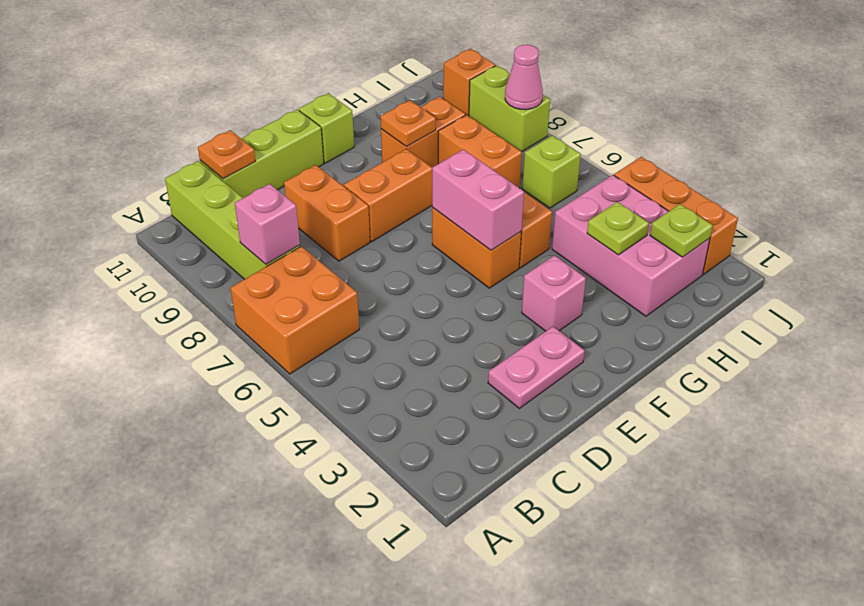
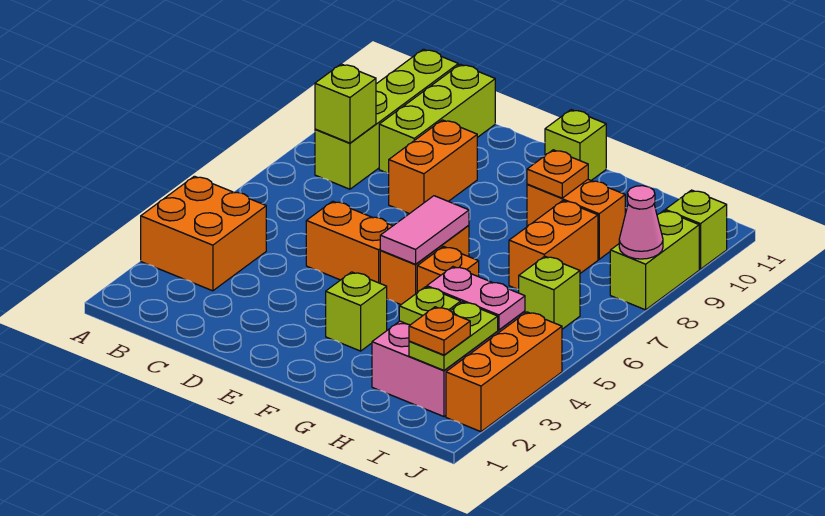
orange brick A6:B7 level 1 -> orange brick A3:B4 level 1
pink brick B8 level 2 -> lime brick B8 level 2
lime brick C11:E11 level 1 -> lime brick C9:C11 level 1
orange plate C11 level 2 -> orange plate I2 level 3
pink plate D2:E2 level 1 -> pink plate H4:I4 level 2
orange brick E8:F8 level 1 -> orange brick D5:E5 level 1
pink brick F3 level 1 -> lime brick F3 level 1
pink brick F5:F6 level 2 -> pink tile F5:F6 level 2
lime plate I2 level 2 -> lime plate I2:I3 level 2
orange brick J10 level 1 -> lime brick J10 level 1

